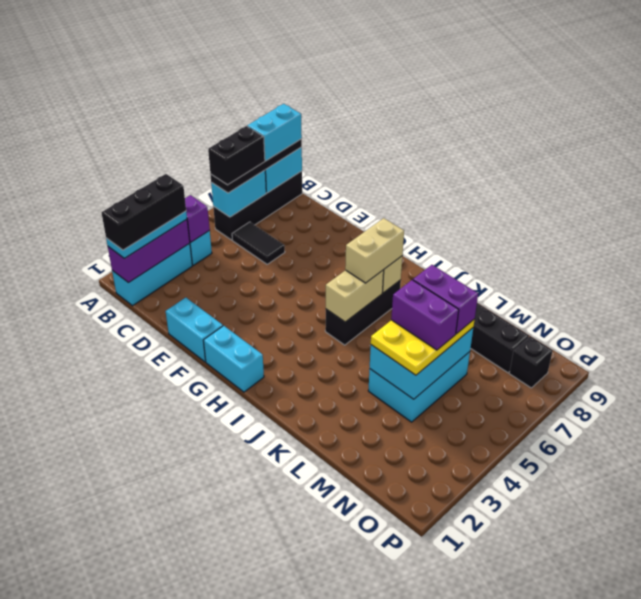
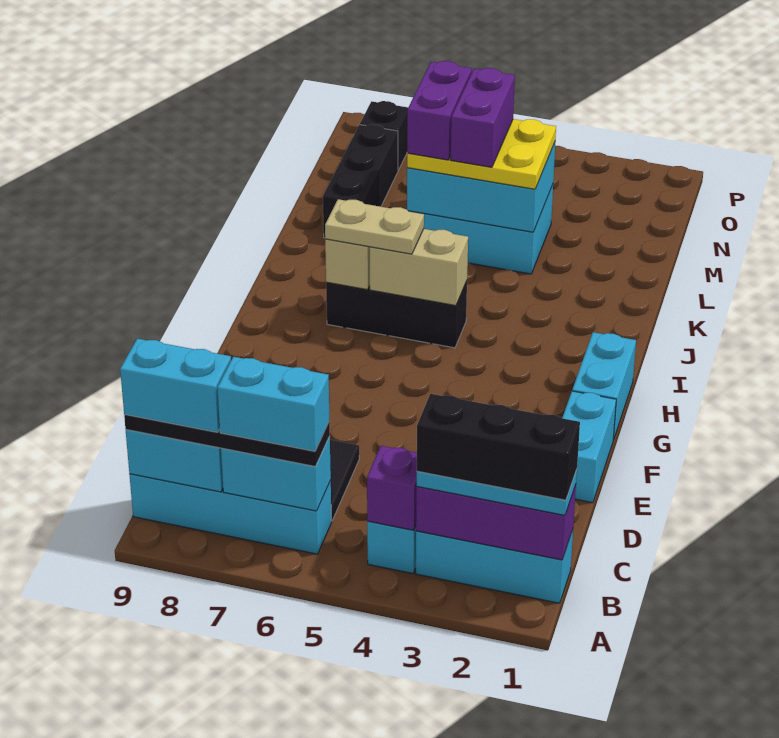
black brick B6:B9 level 1 -> cyan brick B6:B9 level 1
black brick B6:B7 level 4 -> cyan brick B6:B7 level 4
tan brick I6:I7 level 3 -> tan plate I6:I7 level 3

